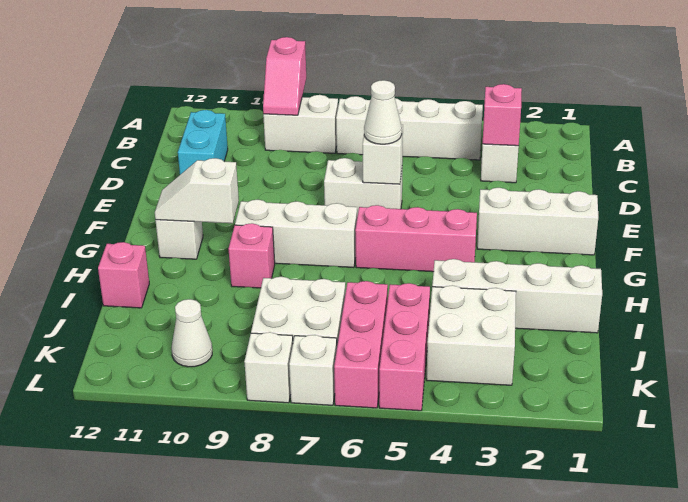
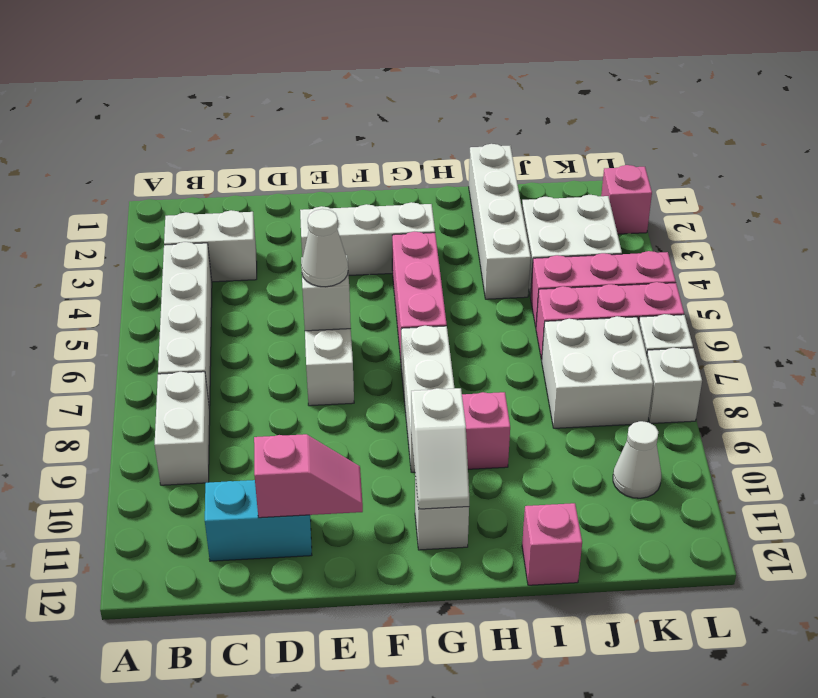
pink slope A9:B9 level 2 top A -> pink slope D11:E11 level 2 top D
pink brick C3 level 2 -> pink brick L2 level 1
white brick F1:F3 level 1 -> white brick E3:G3 level 1

